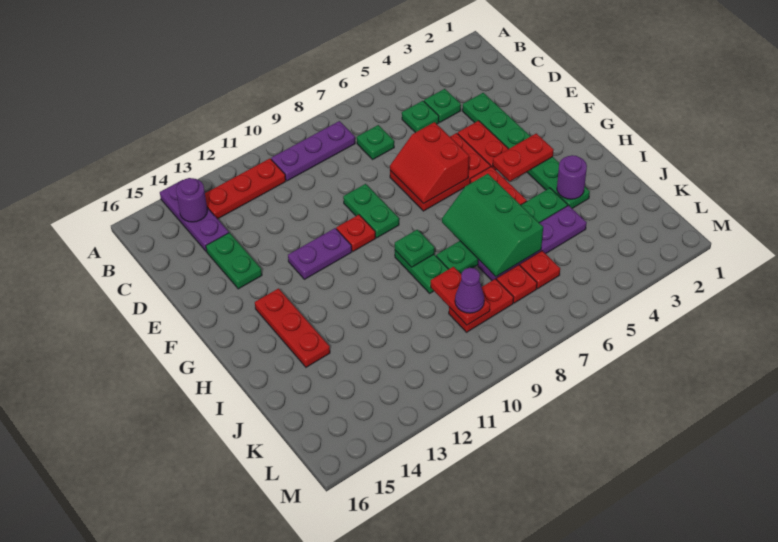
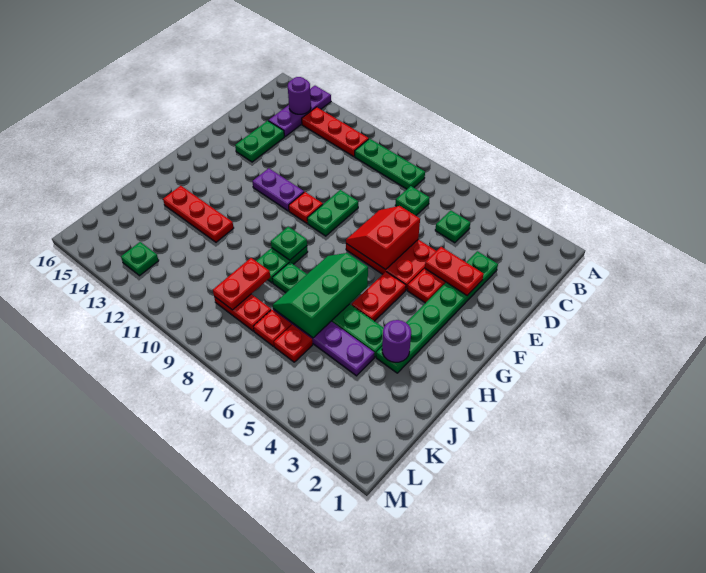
purple plate B8:B10 level 1 -> green plate B8:B10 level 1
green plate C4 level 1 -> green plate L13 level 1
red plate G3:G4 level 2 -> red plate E3:E4 level 2
red plate G14:I14 level 1 -> red plate I12:I14 level 1
purple cone K9 level 3 -> none

